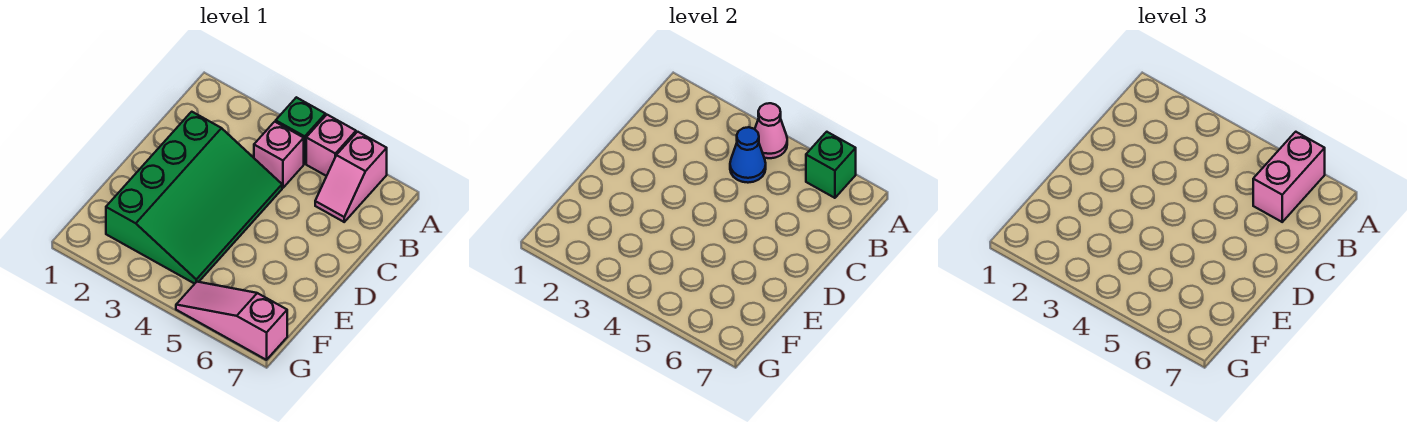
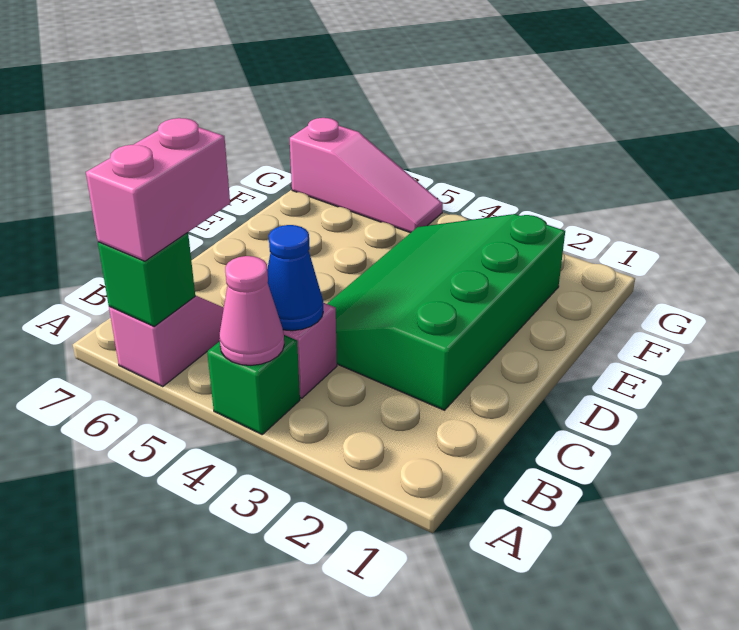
pink brick A5 level 1 -> none

